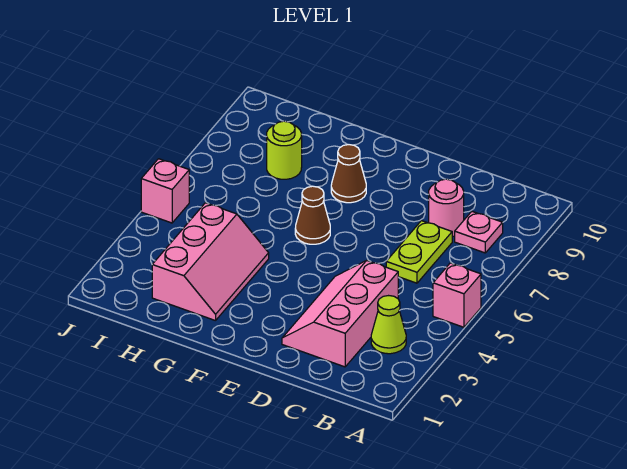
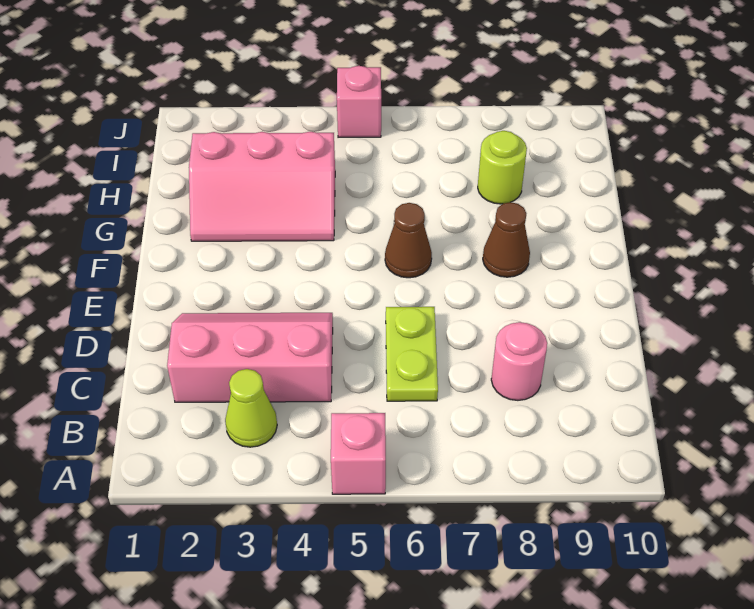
pink plate B8 level 1 -> none
lime plate C6:C7 level 1 -> lime plate C6:D6 level 1

